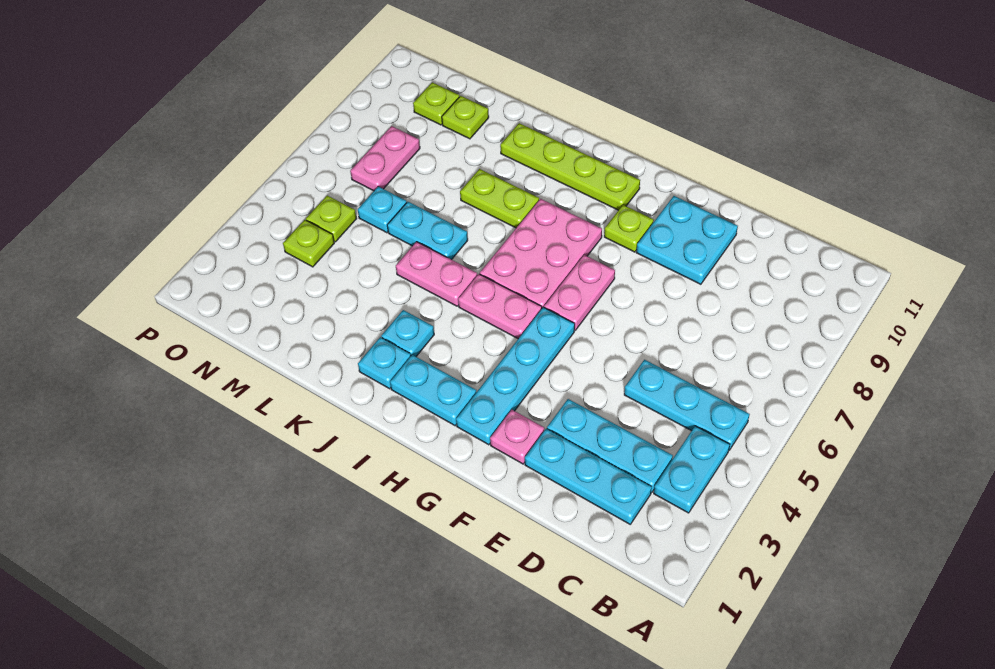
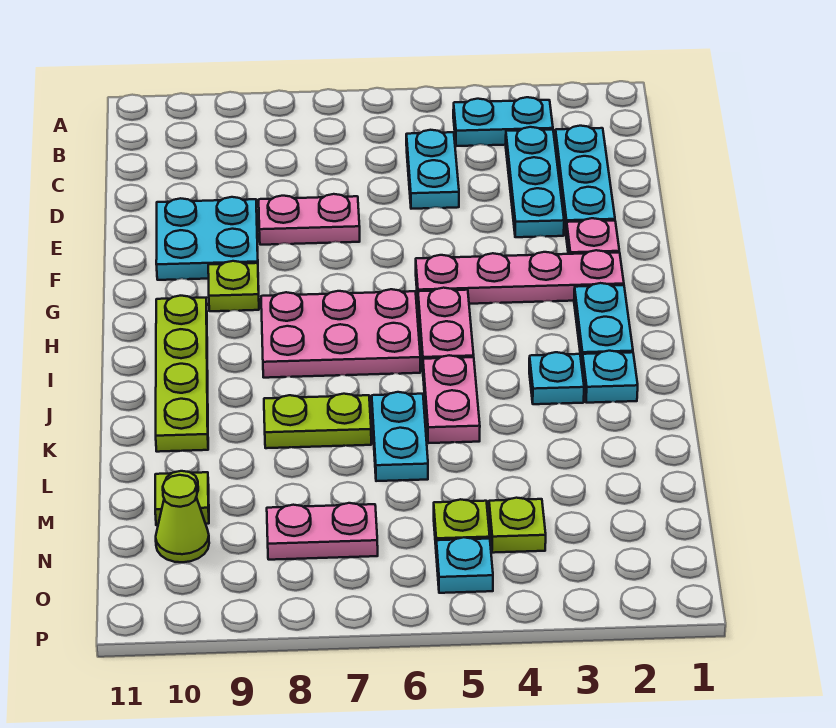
cyan plate B5:D5 level 1 -> cyan plate C5:D5 level 1
cyan plate G2:G5 level 1 -> pink plate G2:G5 level 1
pink plate G6:G7 level 1 -> pink plate E7:E8 level 1
lime plate J8:K8 level 1 -> lime plate K7:K8 level 1
cyan plate M6 level 1 -> cyan plate O5 level 1
lime plate N10 level 1 -> lime cone N10 level 1

